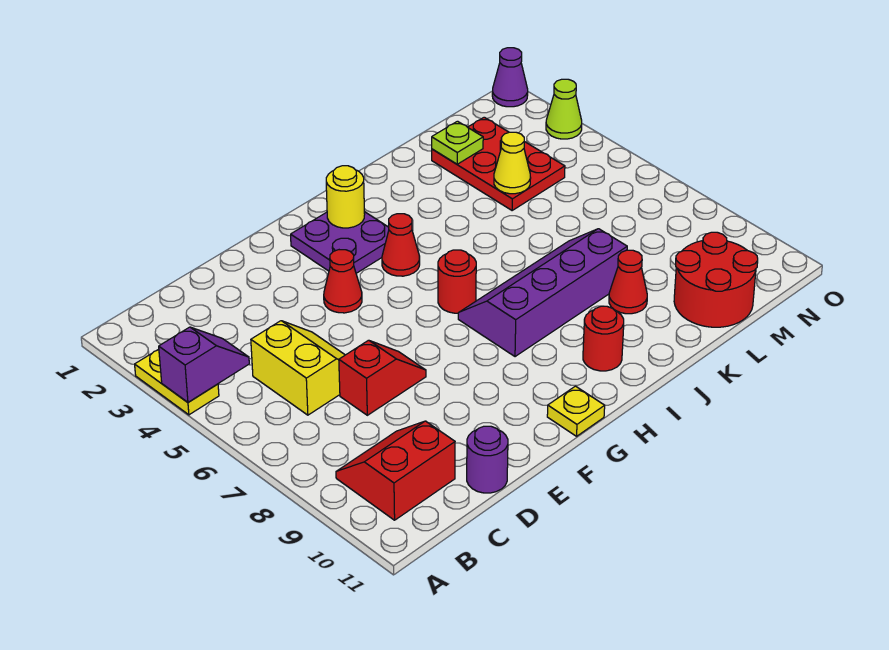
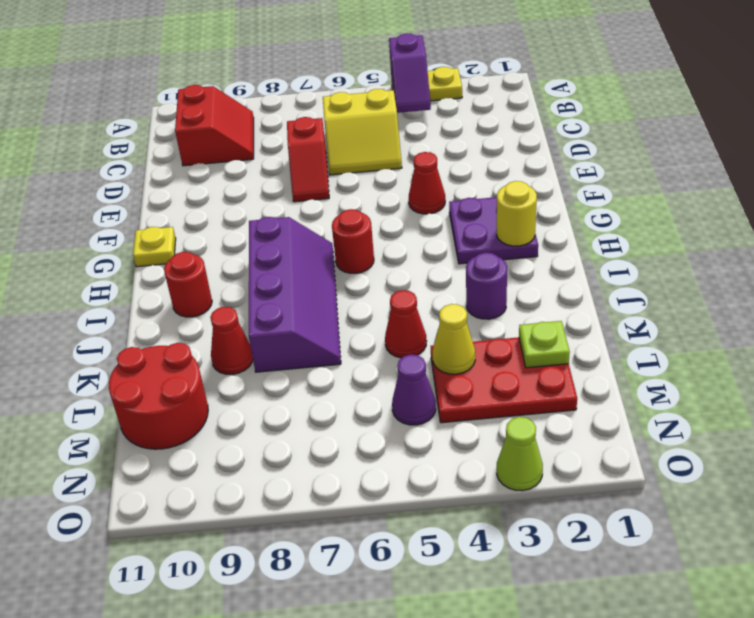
purple round brick D11 level 1 -> purple round brick J3 level 1
red cone H4 level 1 -> red cone K5 level 1
purple cone O1 level 1 -> purple cone M5 level 1

